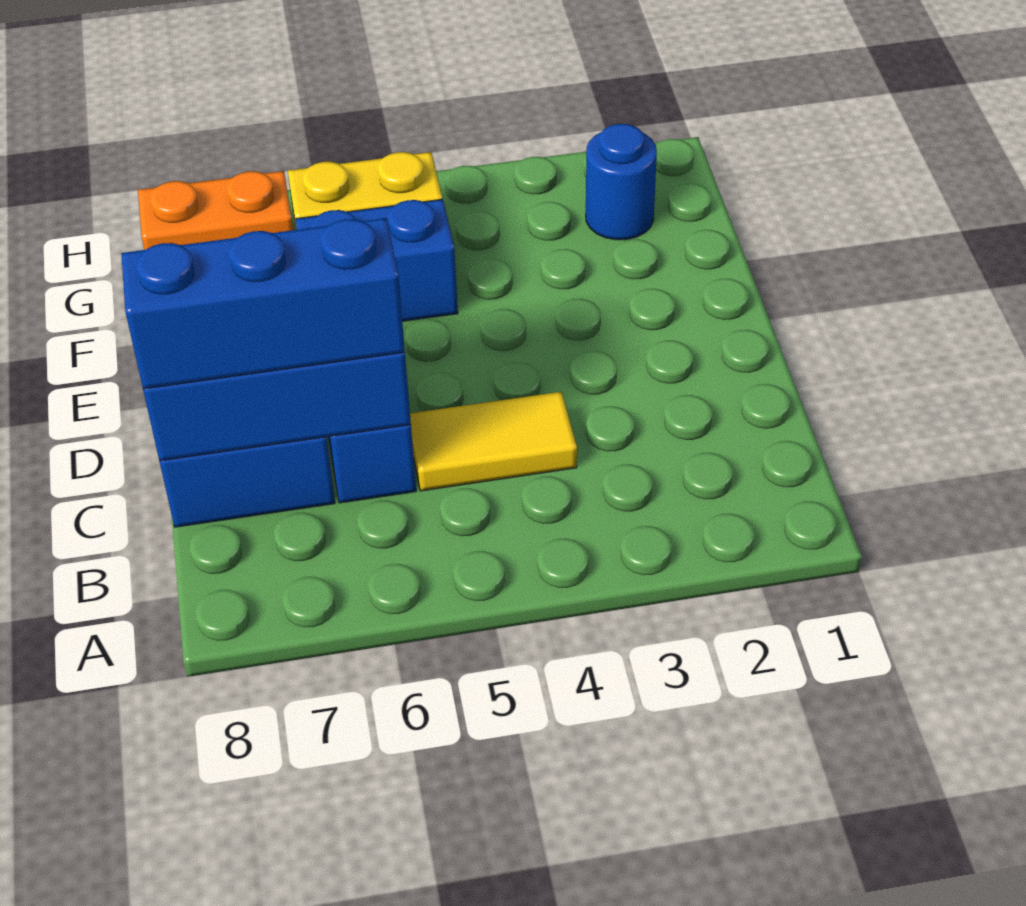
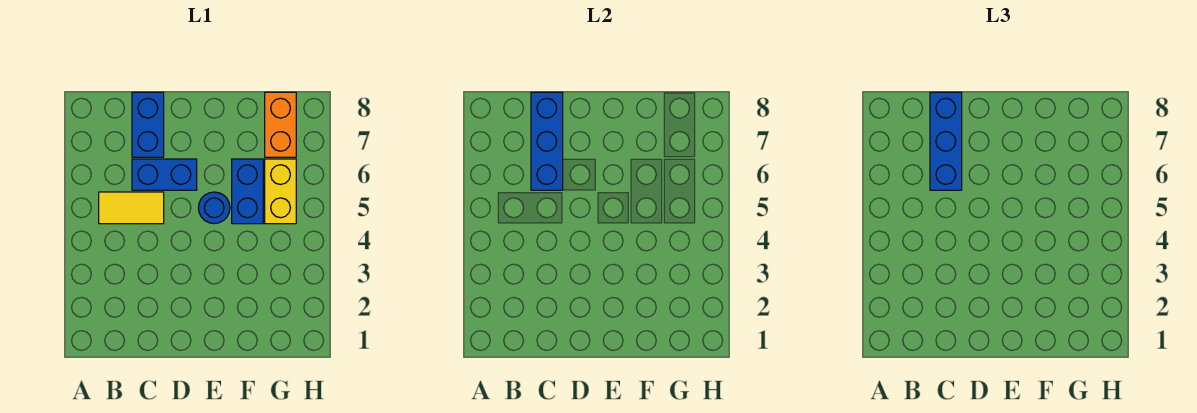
yellow tile C4:C5 level 1 -> yellow tile B5:C5 level 1
blue round brick G2 level 1 -> blue round brick E5 level 1

